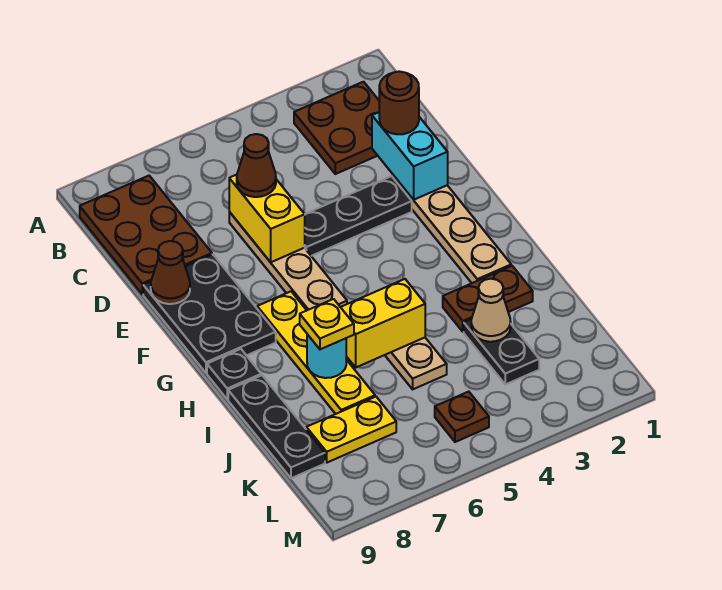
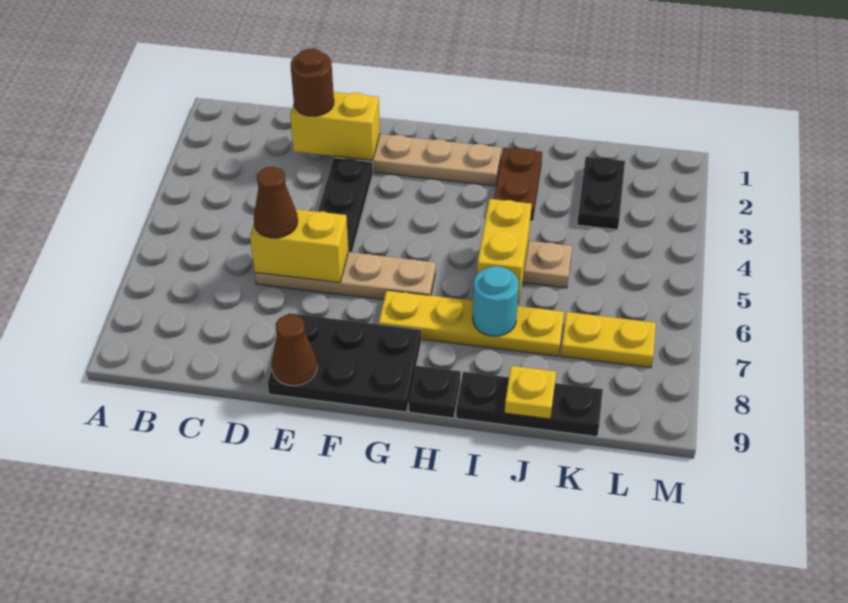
brown plate B2:C3 level 1 -> none
brown plate B8:D9 level 1 -> none
cyan brick D2:E2 level 2 -> yellow brick D2:E2 level 2
yellow plate I7 level 3 -> yellow plate J9 level 2
black plate J3:K3 level 1 -> black plate K2:K3 level 1
tan cone J3 level 2 -> none
yellow plate K7:K8 level 1 -> yellow plate K7:L7 level 1
brown plate L5 level 1 -> none

